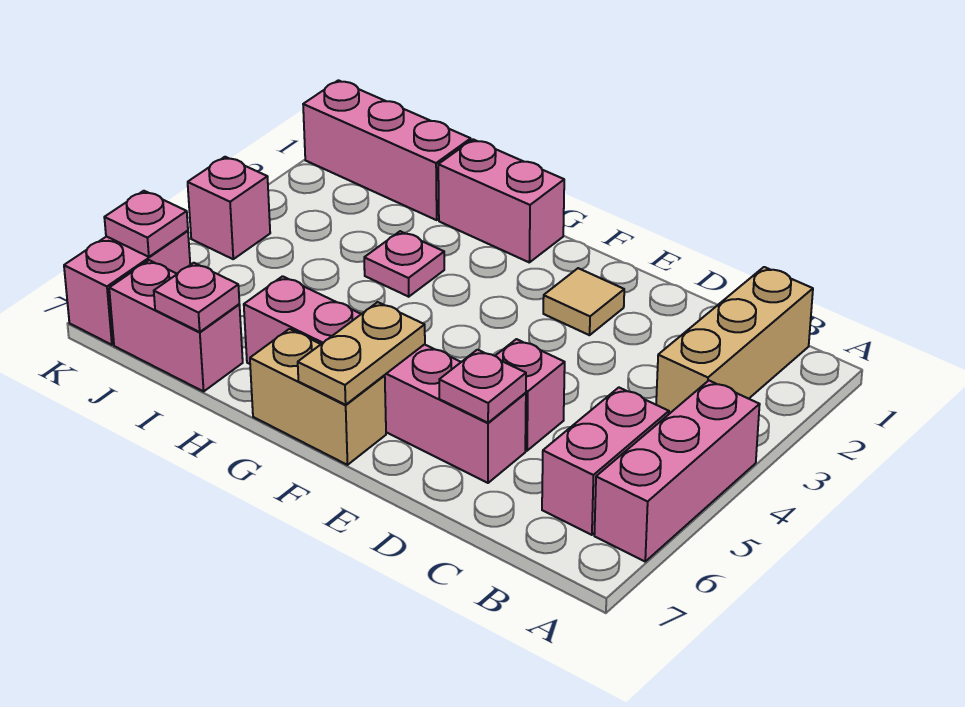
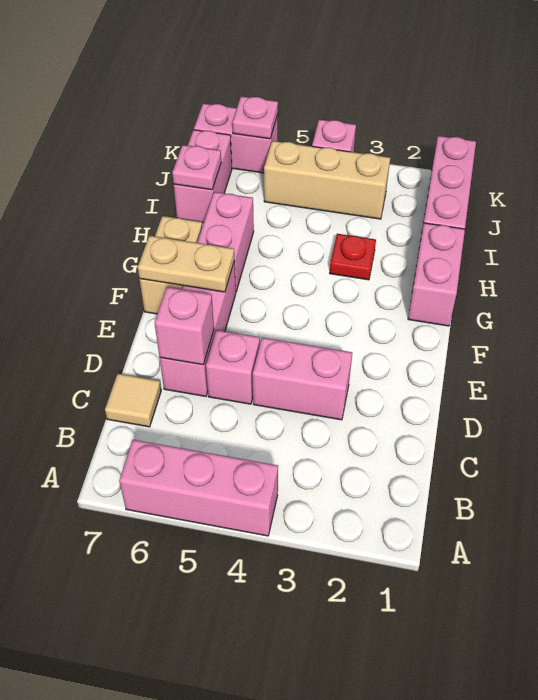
tan brick B1:B3 level 1 -> tan brick J3:J5 level 1
pink brick B5:B6 level 1 -> pink brick D3:D4 level 1
pink plate D6 level 2 -> pink brick D6 level 2
tan tile E2 level 1 -> tan tile C7 level 1
pink plate H3 level 1 -> red plate H3 level 1

